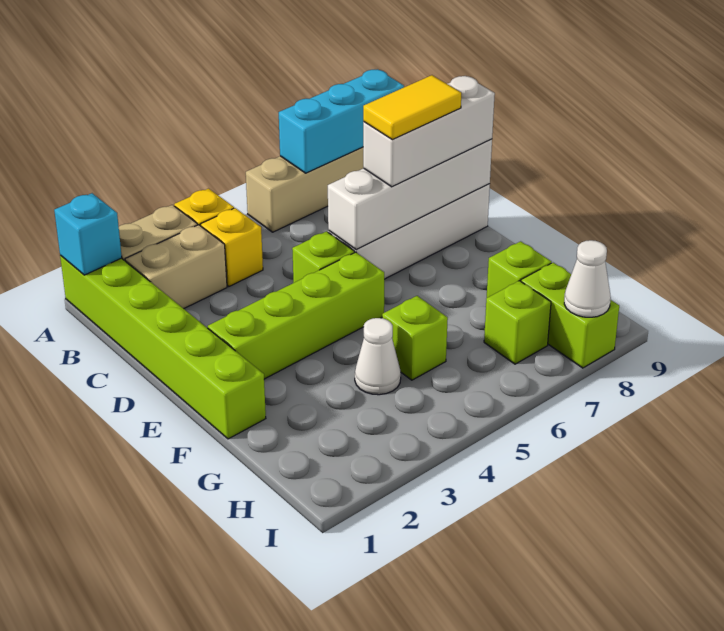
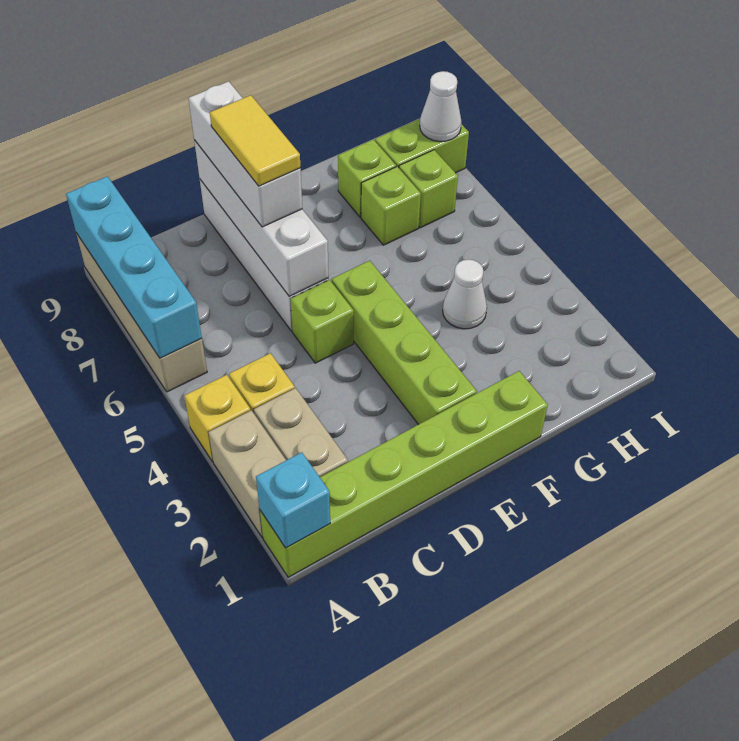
cyan brick A7:A9 level 2 -> cyan brick A6:A9 level 2
lime brick G5 level 1 -> lime brick G7 level 1

